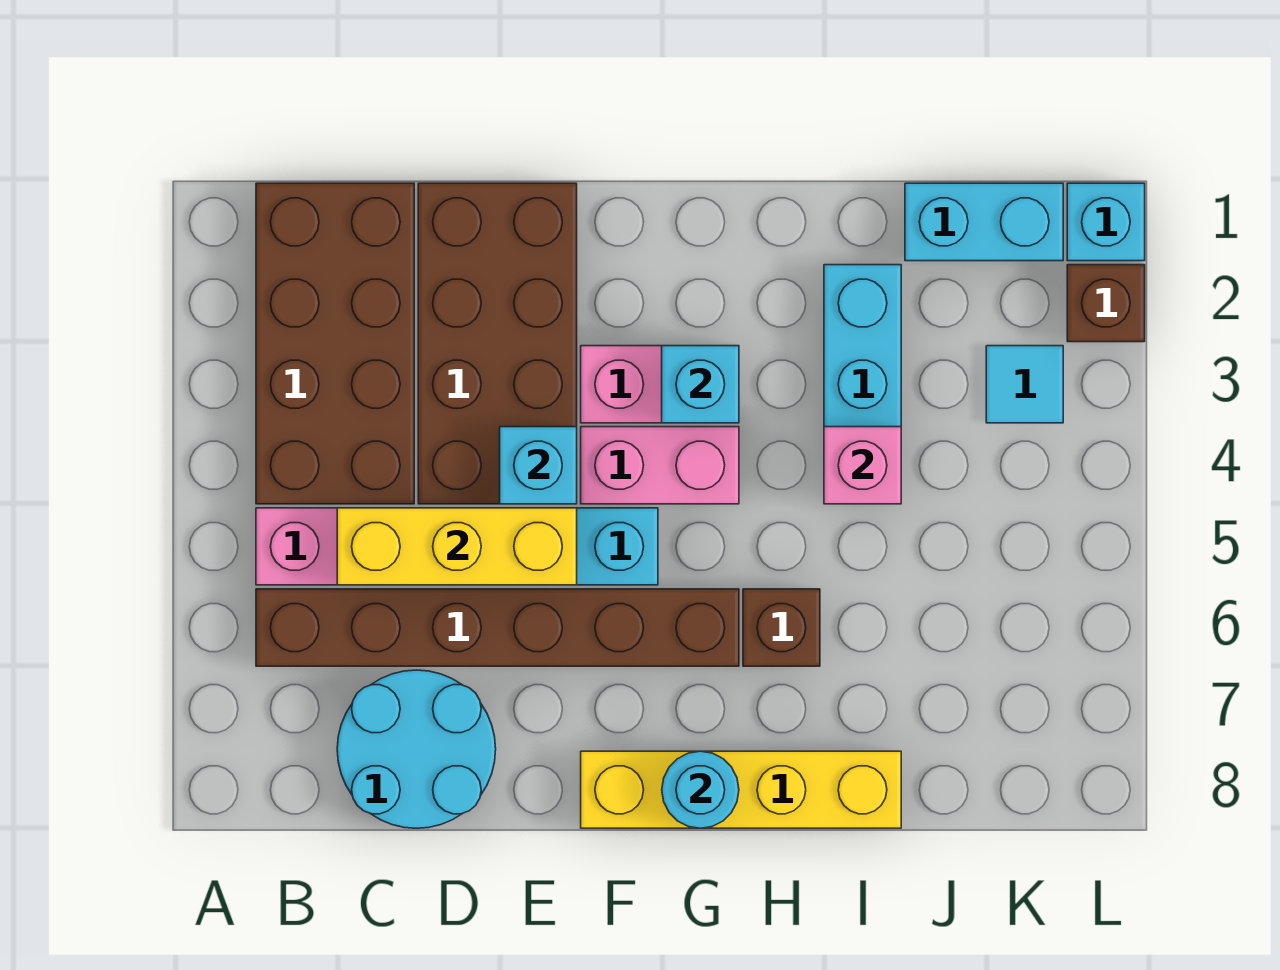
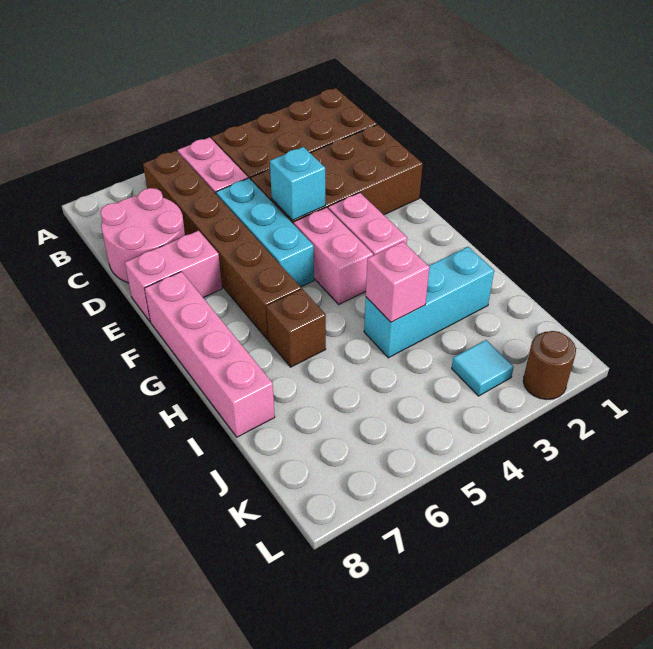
yellow brick C5:E5 level 2 -> none
cyan round brick C7:D8 level 1 -> pink round brick C7:D8 level 1
none -> pink brick E7:E8 level 1
yellow brick F8:I8 level 1 -> pink brick F8:I8 level 1
cyan brick G3 level 2 -> none
cyan round brick G8 level 2 -> none
cyan brick J1:K1 level 1 -> none
cyan brick L1 level 1 -> none
brown brick L2 level 1 -> brown round brick L2 level 1

